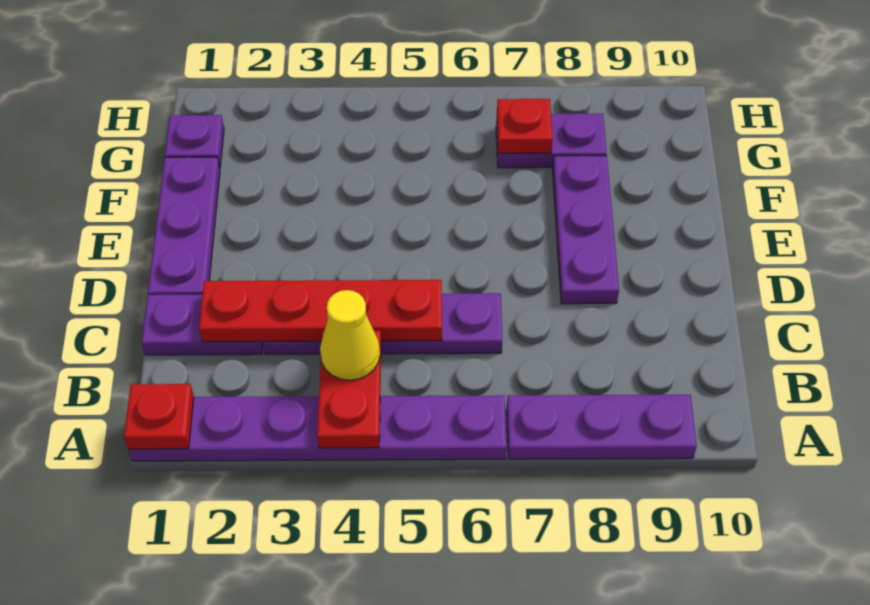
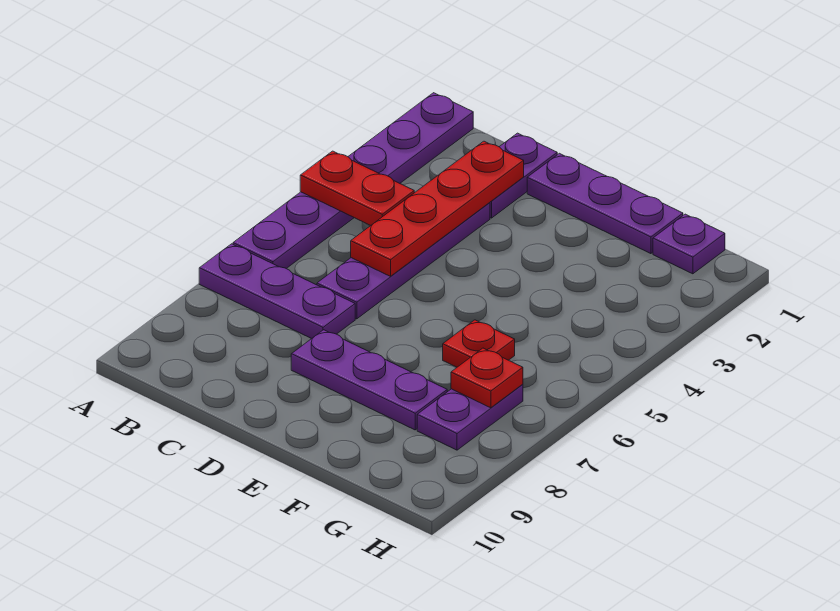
red plate A1 level 2 -> red plate F6 level 1
purple plate A7:A9 level 1 -> purple plate A7:C7 level 1
yellow cone B4 level 3 -> none

